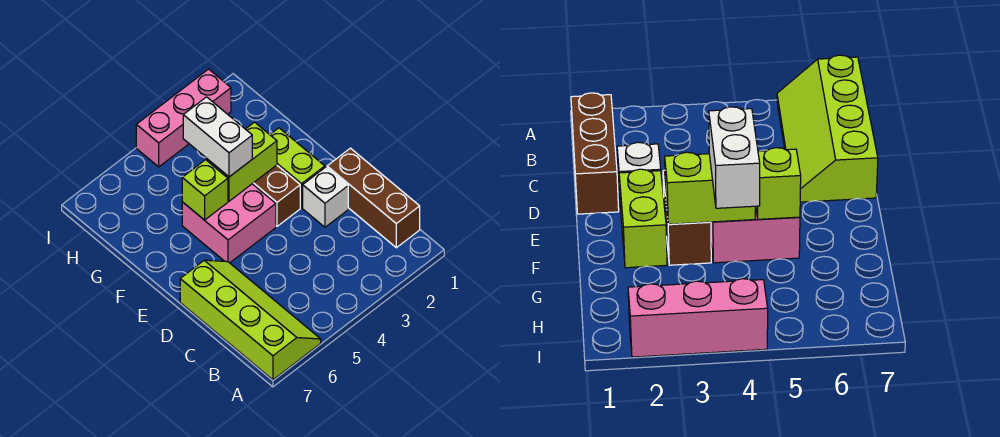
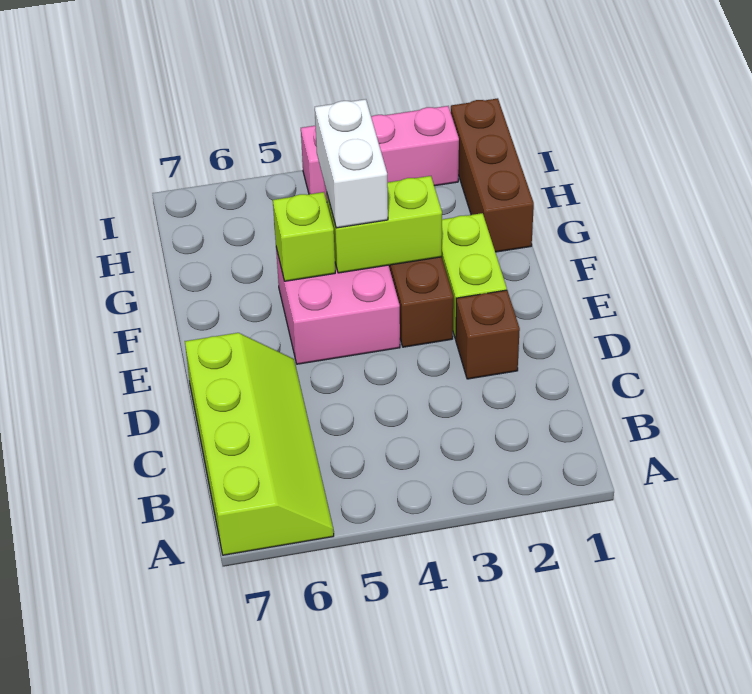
brown brick B1:D1 level 1 -> brown brick G1:I1 level 1
white brick D2 level 1 -> brown brick D2 level 1

